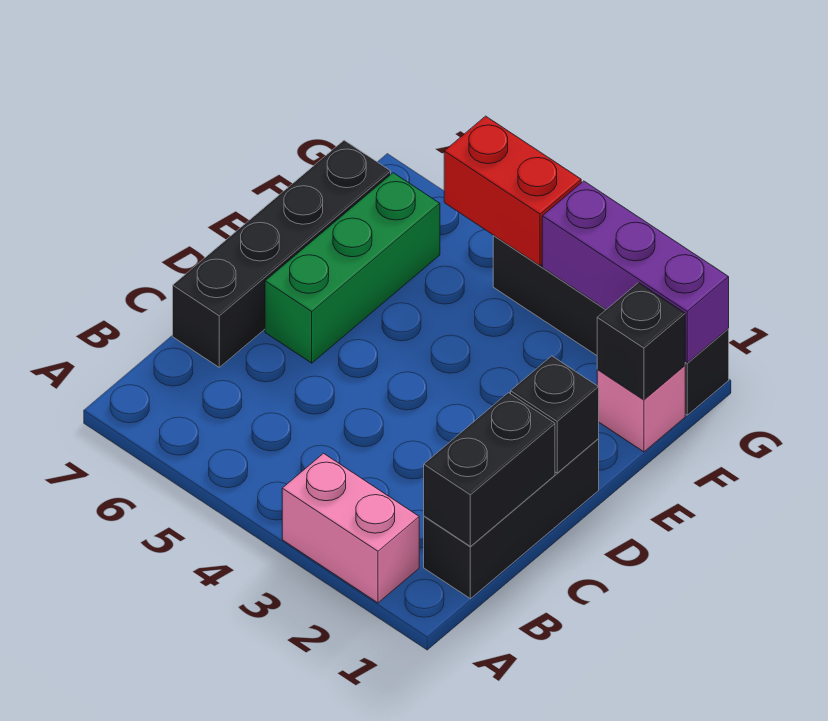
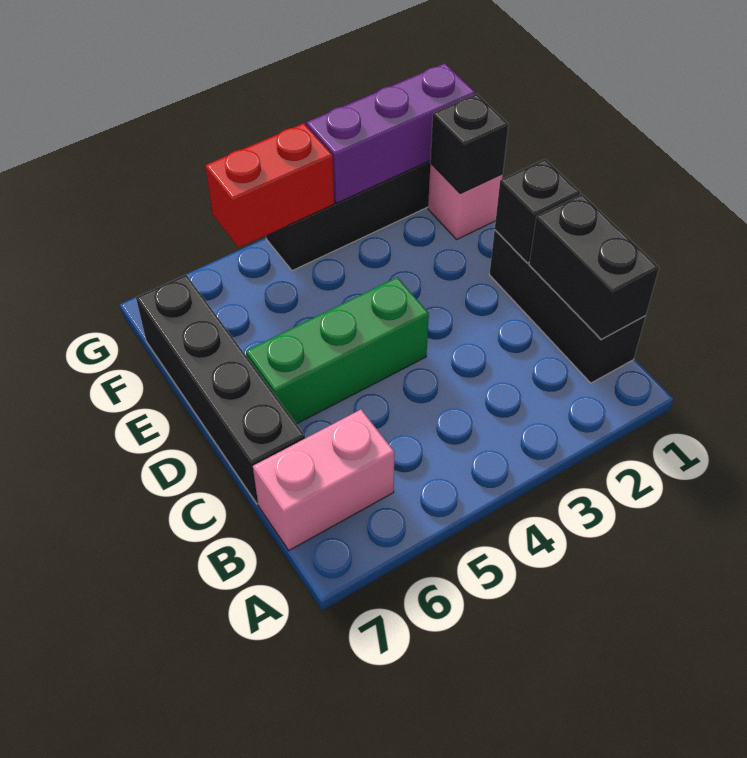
pink brick A2:A3 level 1 -> pink brick B6:B7 level 1
green brick D6:F6 level 1 -> green brick D4:D6 level 1

